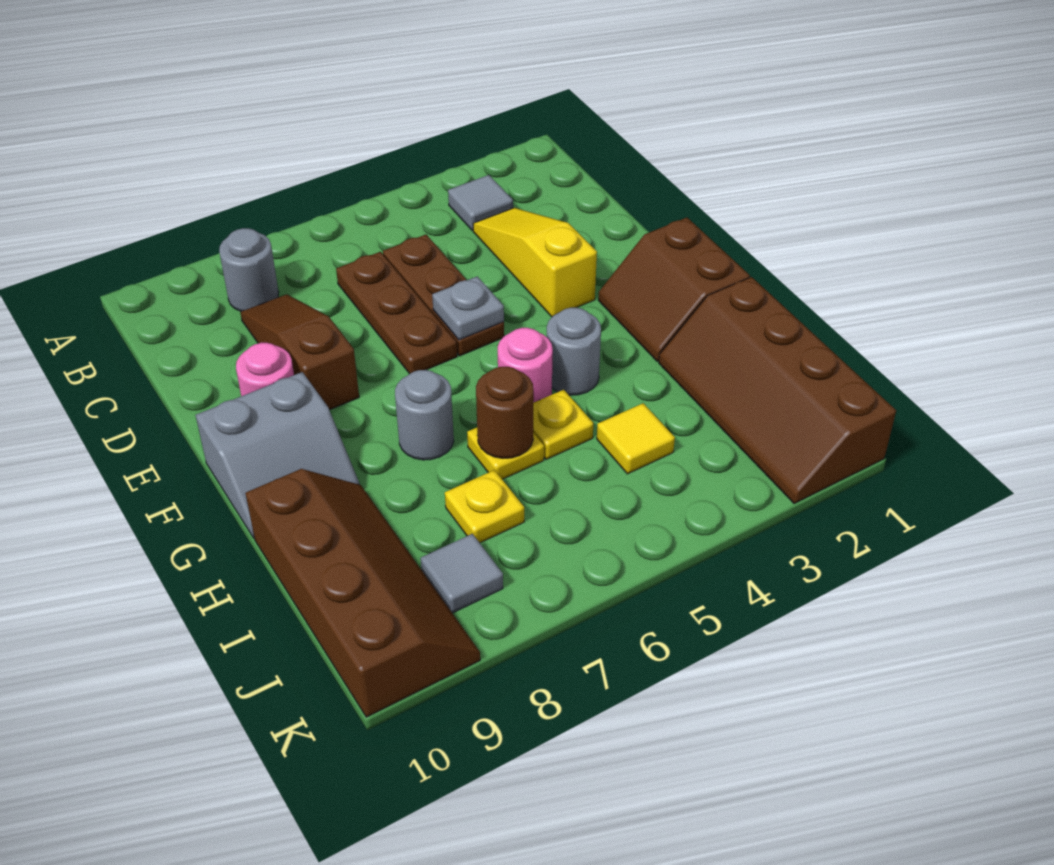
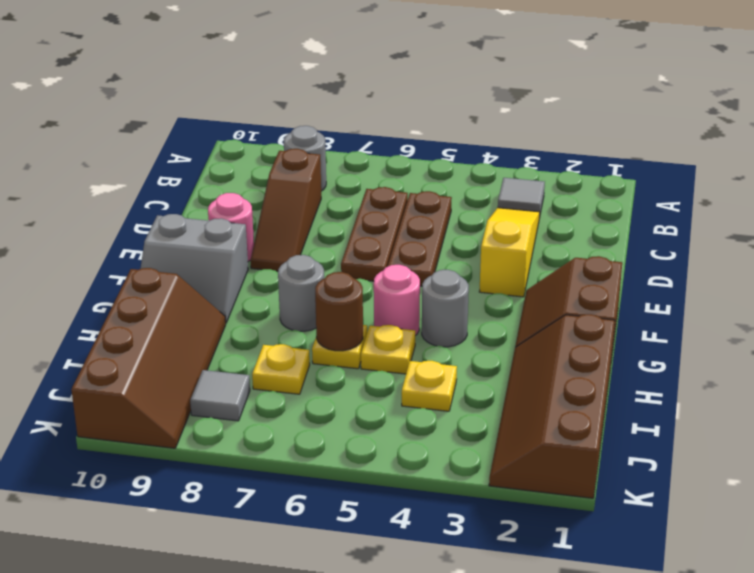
brown slope C8:E8 level 1 top E -> brown slope C8:E8 level 1 top C
grey plate E5 level 2 -> none
yellow tile I4 level 1 -> yellow plate I4 level 1

